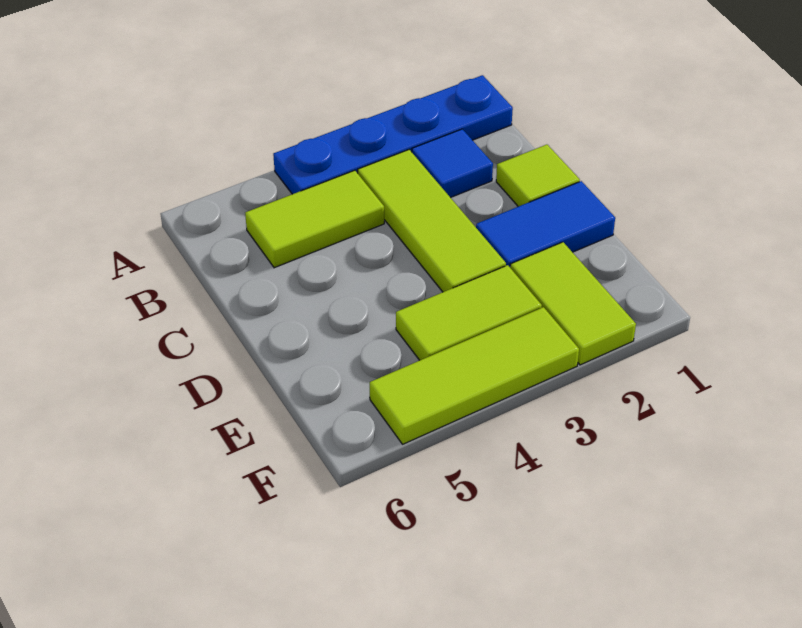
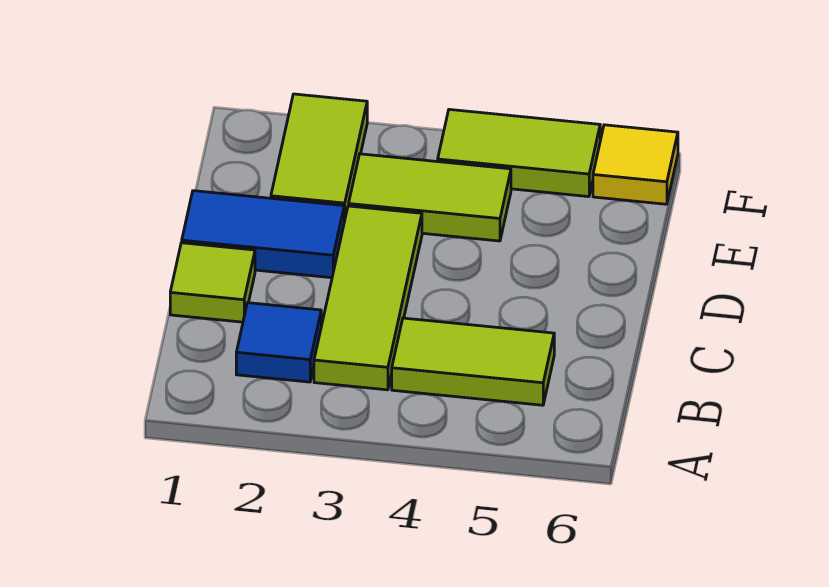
blue plate A1:A4 level 1 -> none
lime tile F3:F5 level 1 -> lime tile F4:F5 level 1
none -> yellow tile F6 level 1

